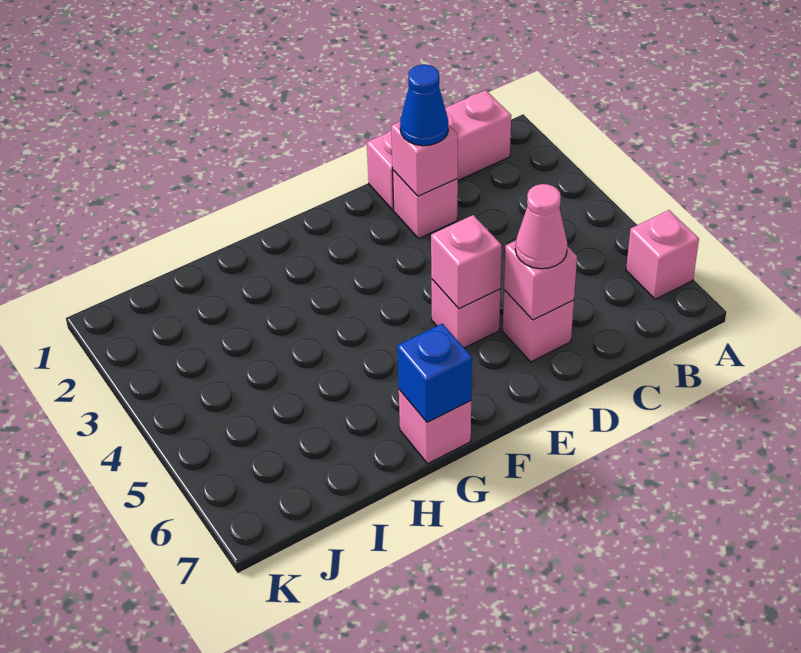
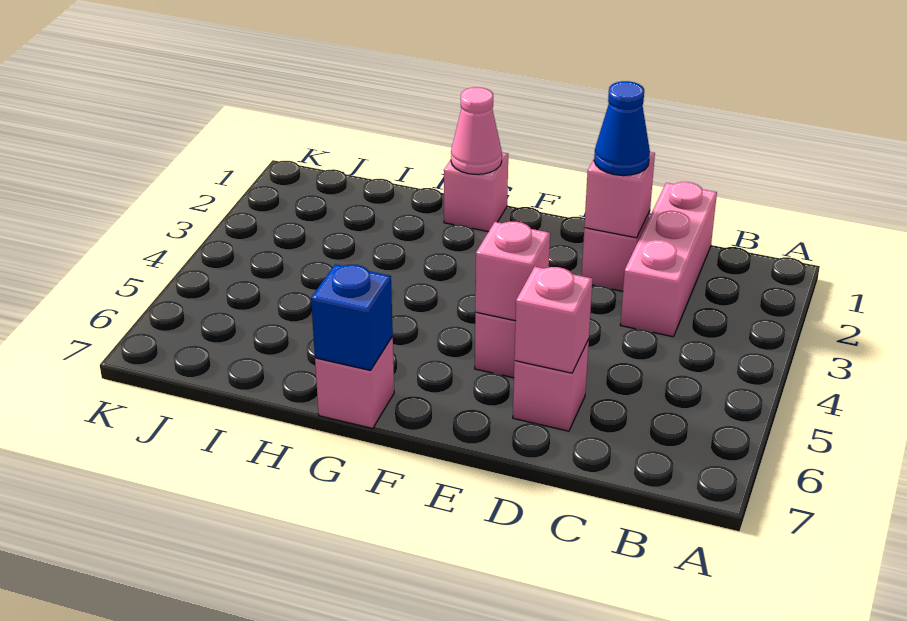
pink brick A6 level 1 -> pink brick G1 level 1
pink brick B1:D1 level 1 -> pink brick C1:C3 level 1
pink cone D6 level 3 -> pink cone G1 level 2

